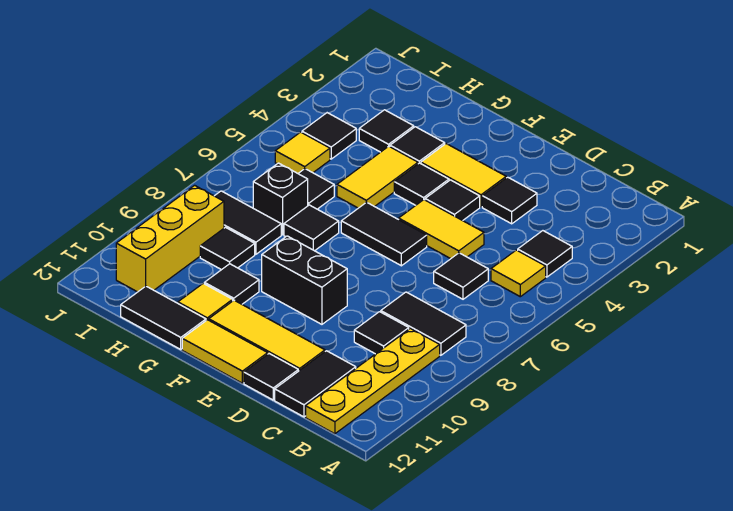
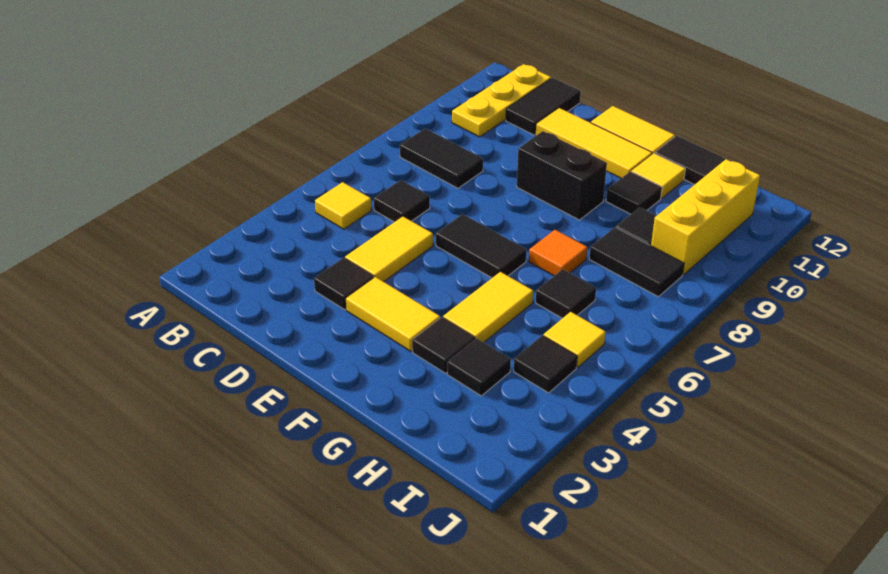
black tile B4 level 1 -> none
yellow plate B9:B12 level 1 -> yellow plate B10:B12 level 1
black tile C9 level 1 -> none
yellow tile D5:E5 level 1 -> yellow tile D4:D5 level 1
black tile D12 level 1 -> none
black tile E4 level 1 -> none
black tile F4 level 1 -> none
black tile G7 level 1 -> orange tile G7 level 1
black brick H7 level 1 -> none

